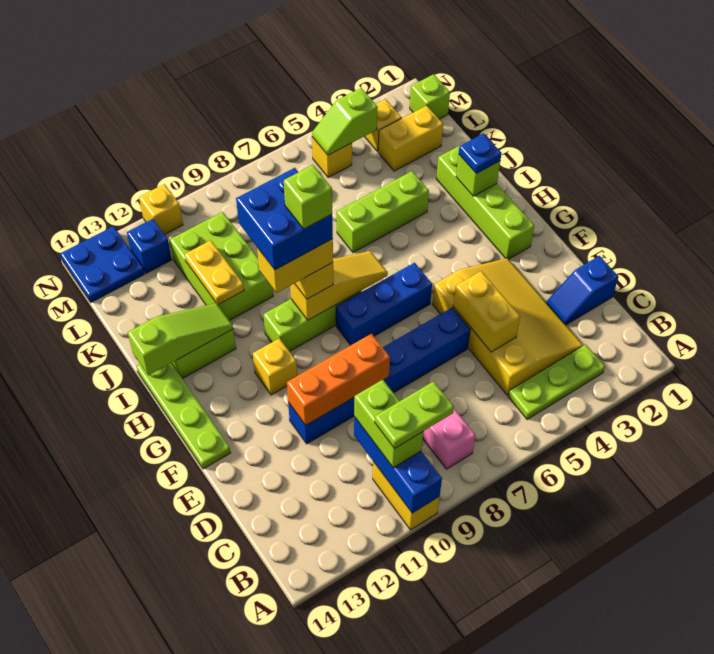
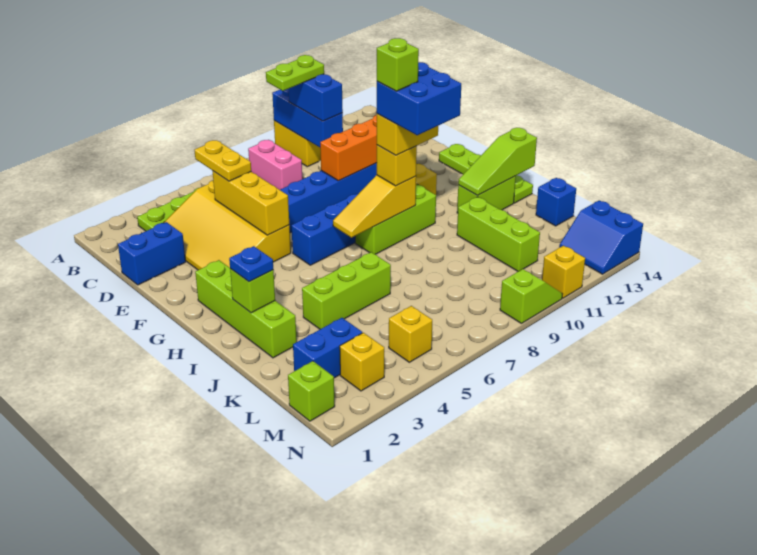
lime brick B10:C10 level 3 -> blue brick B10:C10 level 3
blue slope D1:D2 level 1 top 1 -> blue brick D1:D2 level 1
yellow brick D5:E5 level 2 -> yellow brick D5:F5 level 2
lime brick J10:L11 level 1 -> lime brick J11:L11 level 1
yellow plate J11:K11 level 2 -> yellow plate C5:D5 level 3
yellow brick L2:L3 level 1 -> blue brick L2:L3 level 1
lime slope M4:M5 level 2 top 4 -> lime slope N9:N10 level 1 top 9
blue brick M12 level 1 -> blue brick K14 level 1
blue plate M13:N14 level 1 -> blue slope M13:N14 level 1 top 14

